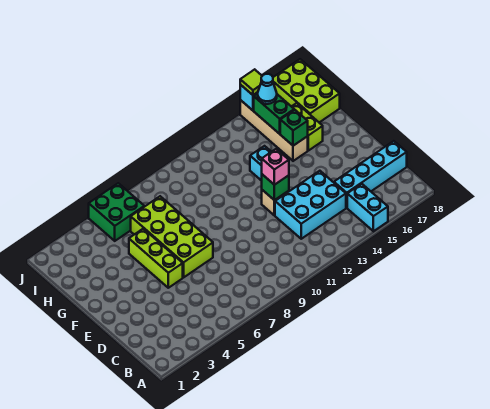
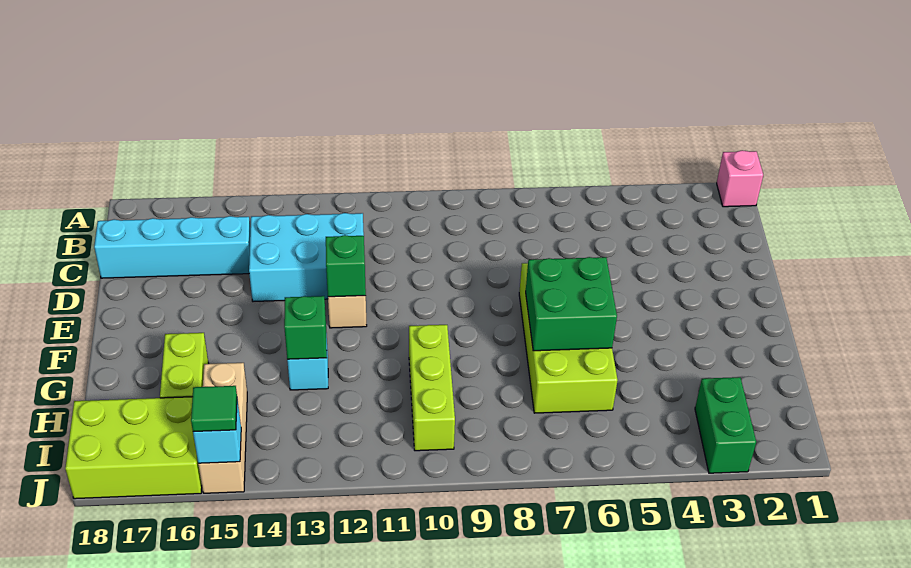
cyan brick A15:B15 level 1 -> none
lime brick E5:G5 level 1 -> lime brick G10:I10 level 1
pink brick E12 level 3 -> pink brick A1 level 1
tan brick G15:J15 level 1 -> tan brick H15:J15 level 1
green brick G15 level 2 -> green brick G13 level 2
green brick H15:I15 level 2 -> green brick I3:J3 level 1
lime brick H17:J18 level 1 -> lime brick I16:J18 level 1
green brick I5:J6 level 1 -> green brick F6:G7 level 2
cyan cone I15 level 3 -> none
lime tile J15 level 3 -> green tile J15 level 3

